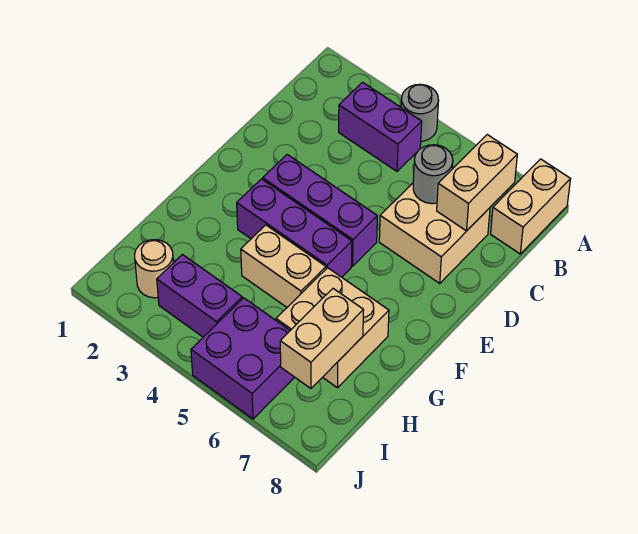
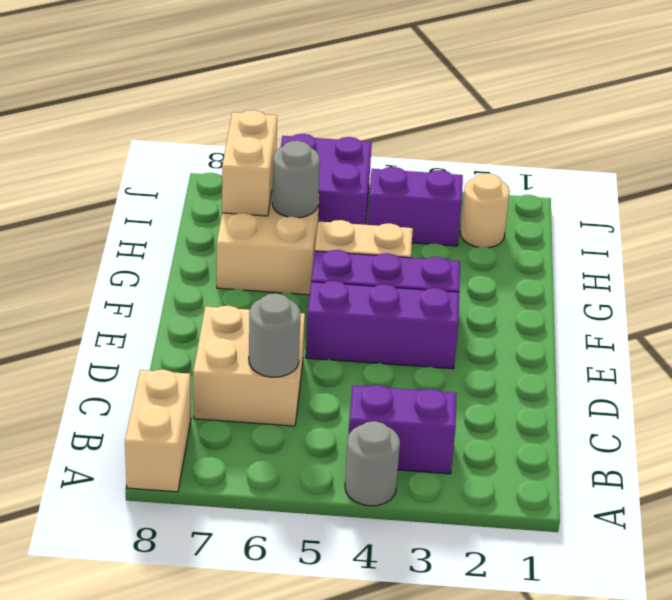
tan brick B7:C7 level 2 -> none
none -> grey round brick H6 level 2

